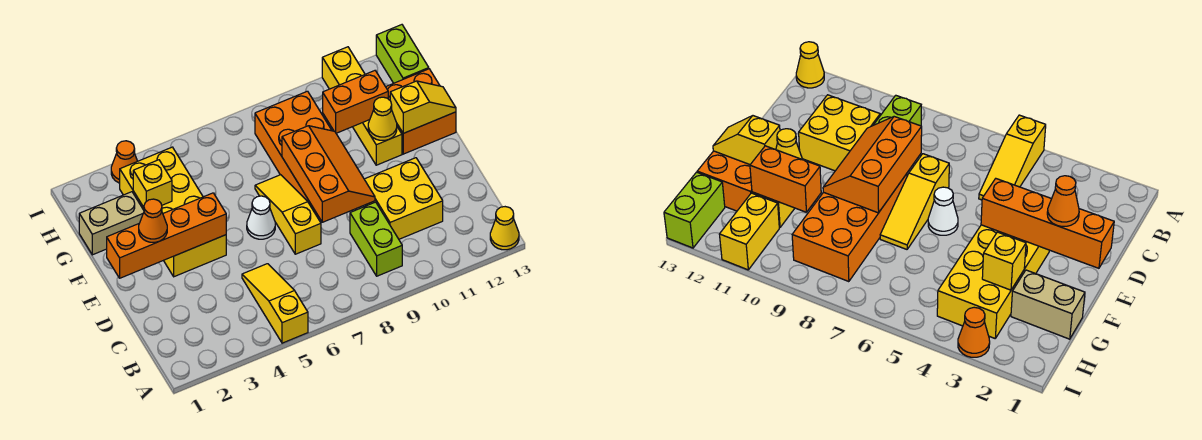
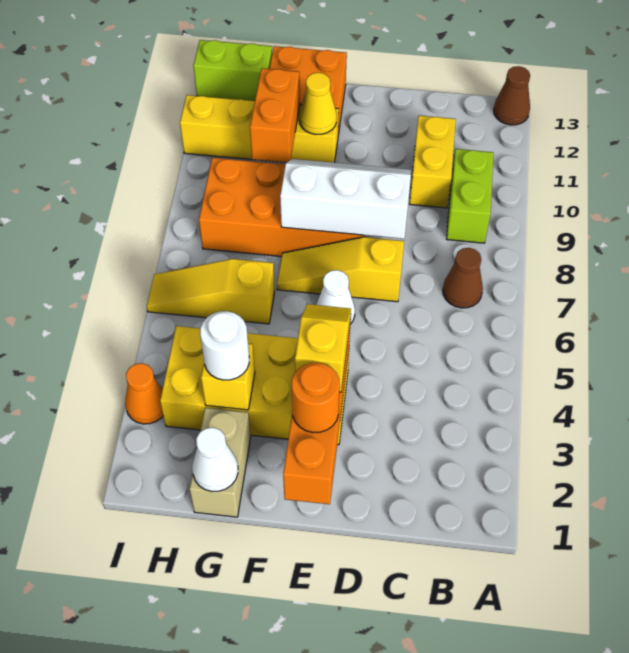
yellow slope A5:C5 level 1 top A -> yellow slope G6:I6 level 1 top G
yellow cone A13 level 1 -> brown cone A13 level 1
none -> brown cone B7 level 1
lime brick B9:C9 level 1 -> lime brick B9:B10 level 1
yellow brick C10:D11 level 1 -> yellow brick C10:C11 level 1
orange slope D8:F9 level 2 top 8 -> white slope D8:F9 level 2 top 8
orange cone E2 level 3 -> orange round brick E2 level 3
yellow slope F12:F13 level 2 top 12 -> yellow slope E3:E4 level 3 top 3
none -> white cone G1 level 2
none -> white round brick G3 level 3

